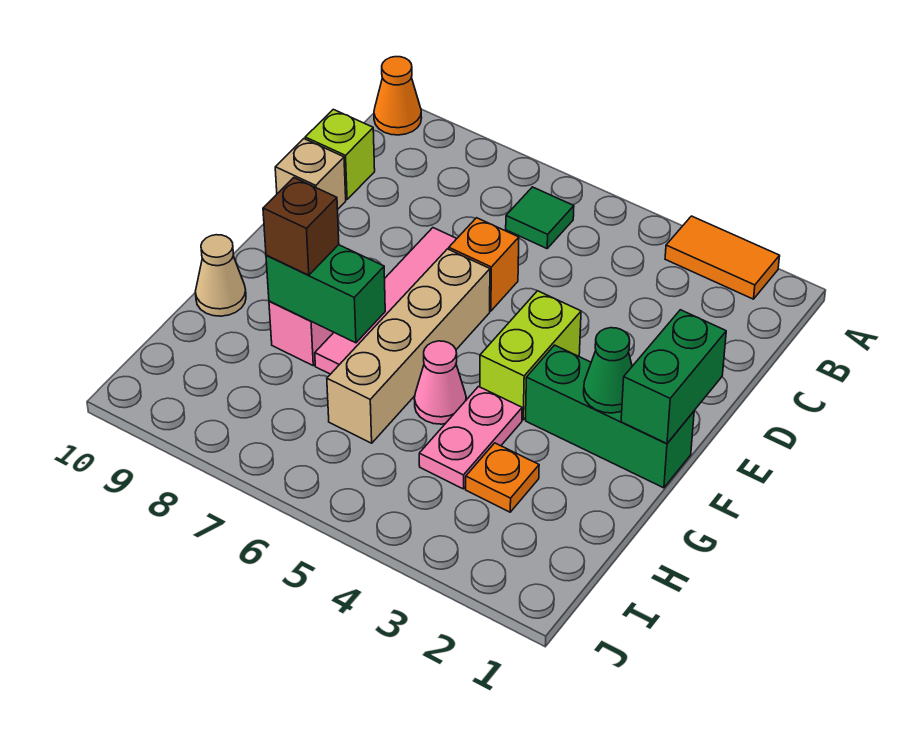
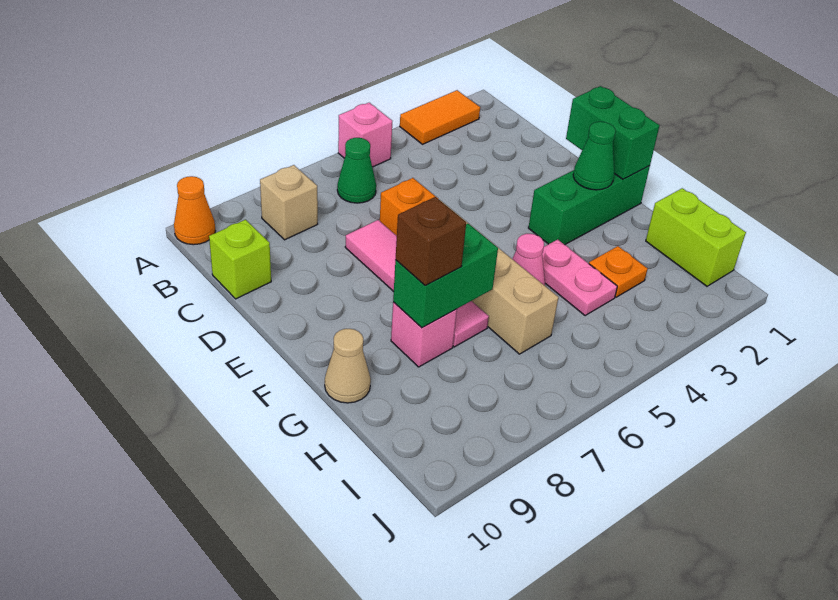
none -> pink brick A5 level 1
green tile B6 level 1 -> green cone B6 level 1
tan brick D10 level 1 -> tan brick B8 level 1
lime brick E4:F4 level 1 -> lime brick H1:I1 level 1

